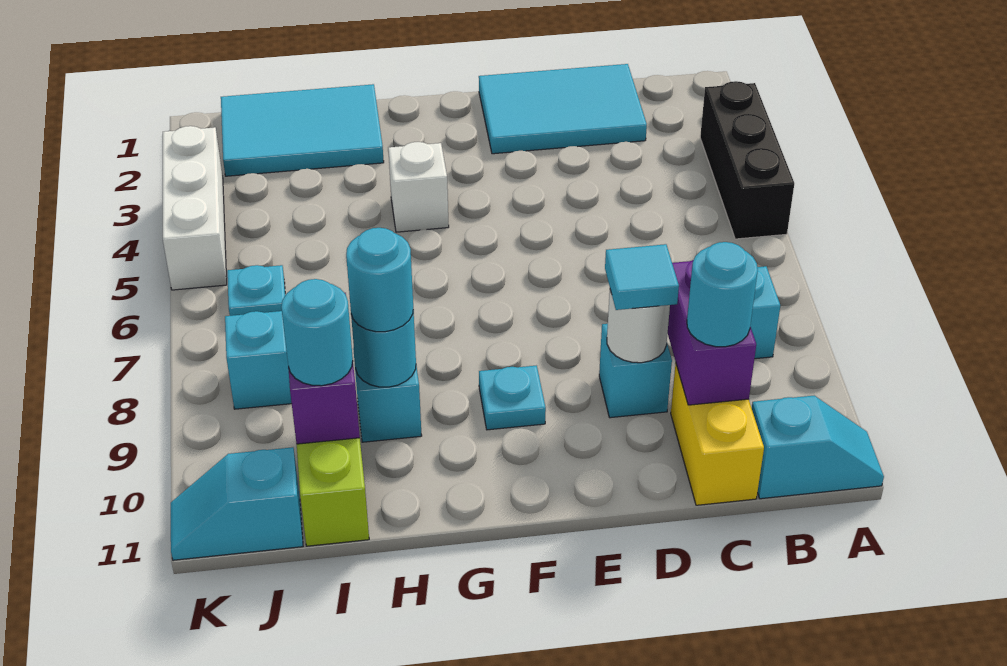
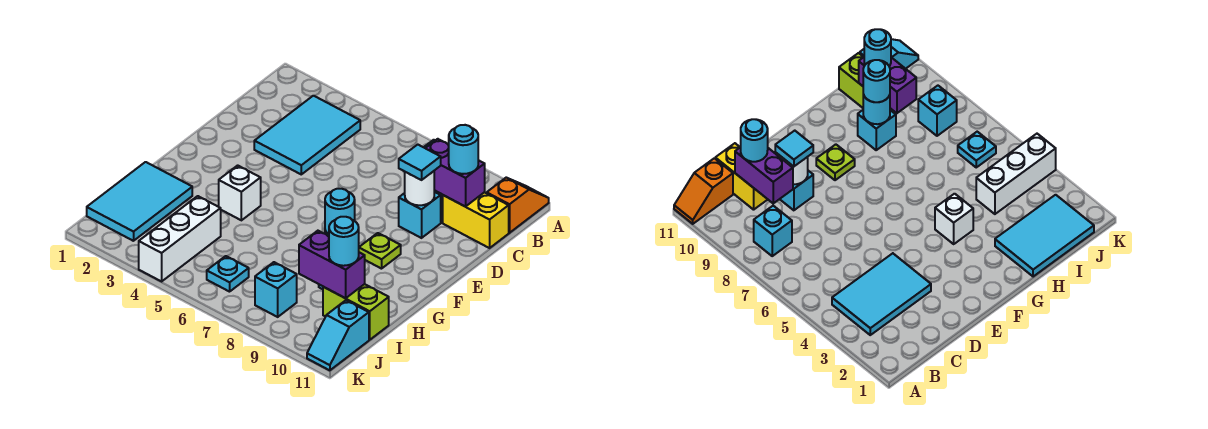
black brick A3:A5 level 1 -> none
cyan slope A11:B11 level 1 top B -> orange slope A11:B11 level 1 top B
cyan tile C1:E2 level 1 -> cyan tile B3:D4 level 1
cyan plate F9 level 1 -> lime plate F9 level 1
white brick K3:K5 level 1 -> white brick I4:K4 level 1

